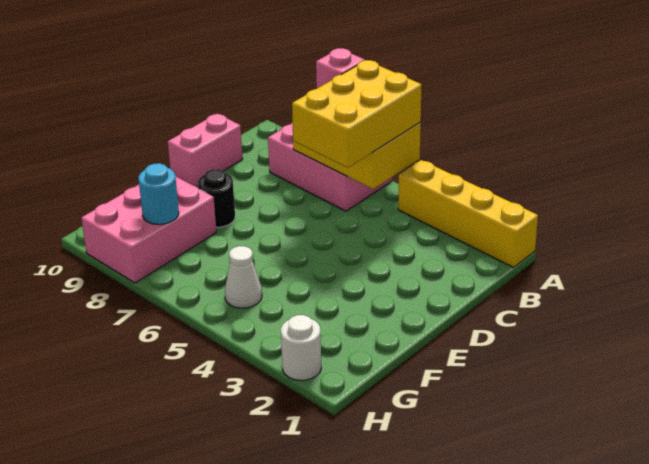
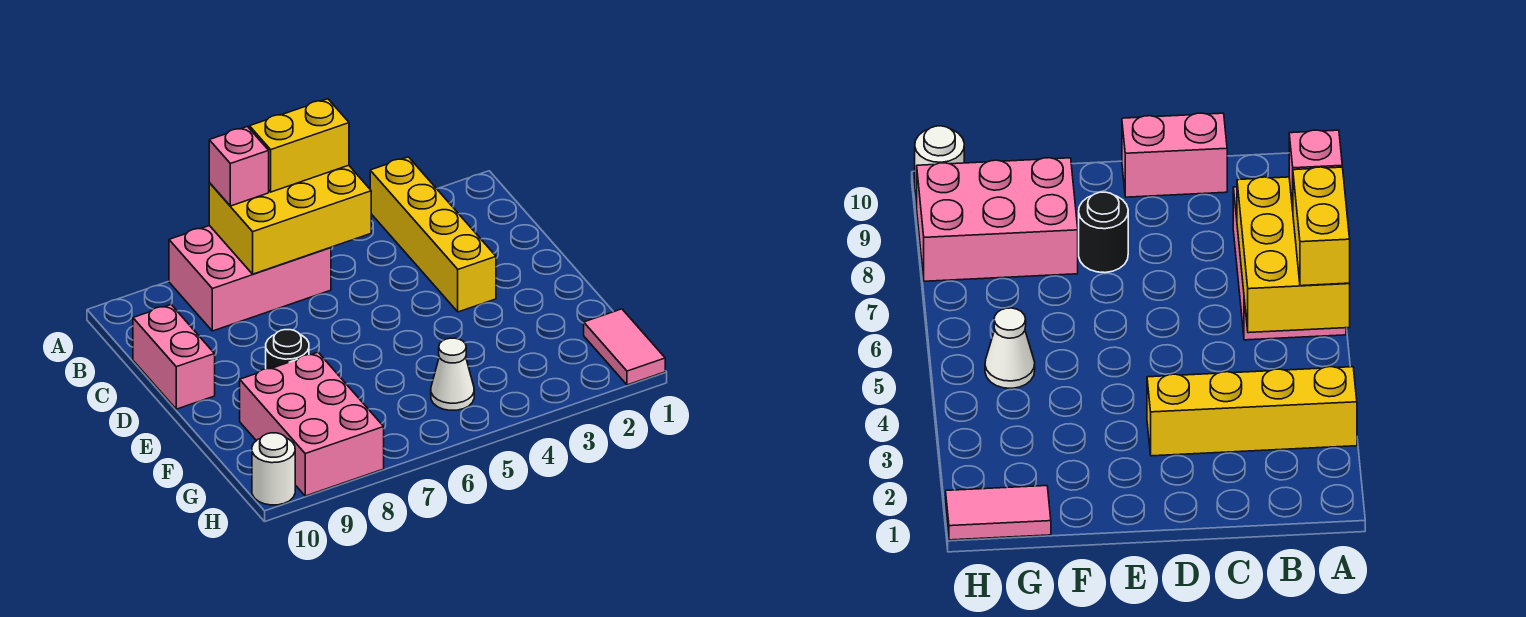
yellow brick A1:A4 level 1 -> yellow brick A3:D3 level 1
yellow brick A5:C6 level 3 -> yellow brick A5:A6 level 3
none -> pink tile G1:H1 level 1
cyan round brick G8 level 2 -> none
white round brick H2 level 1 -> white round brick H10 level 1

